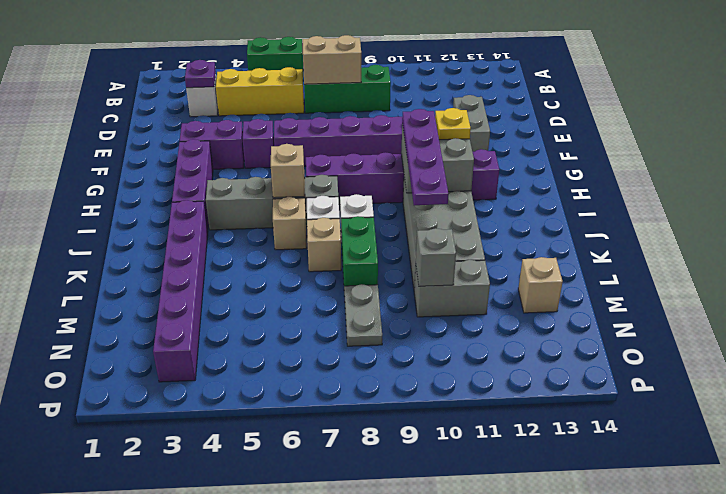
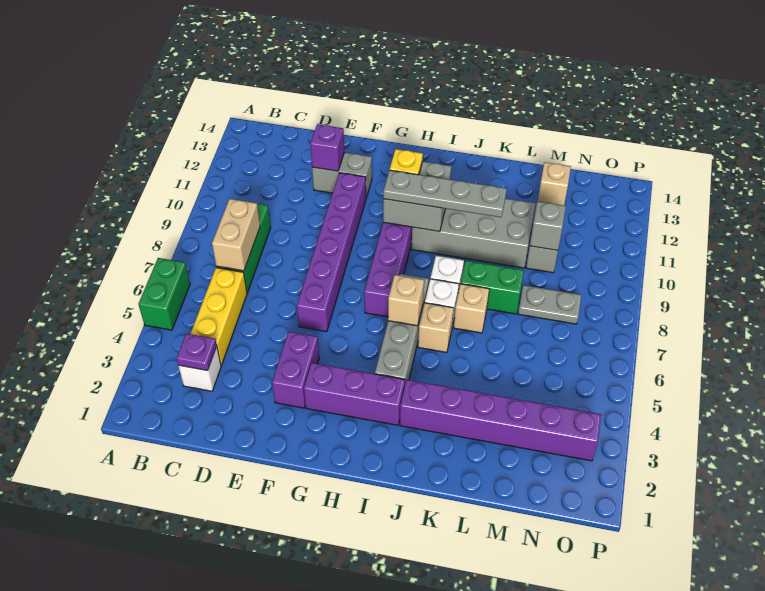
purple brick F5 level 1 -> purple brick E12 level 2
purple plate H10:K10 level 3 -> grey plate H10:K10 level 3

